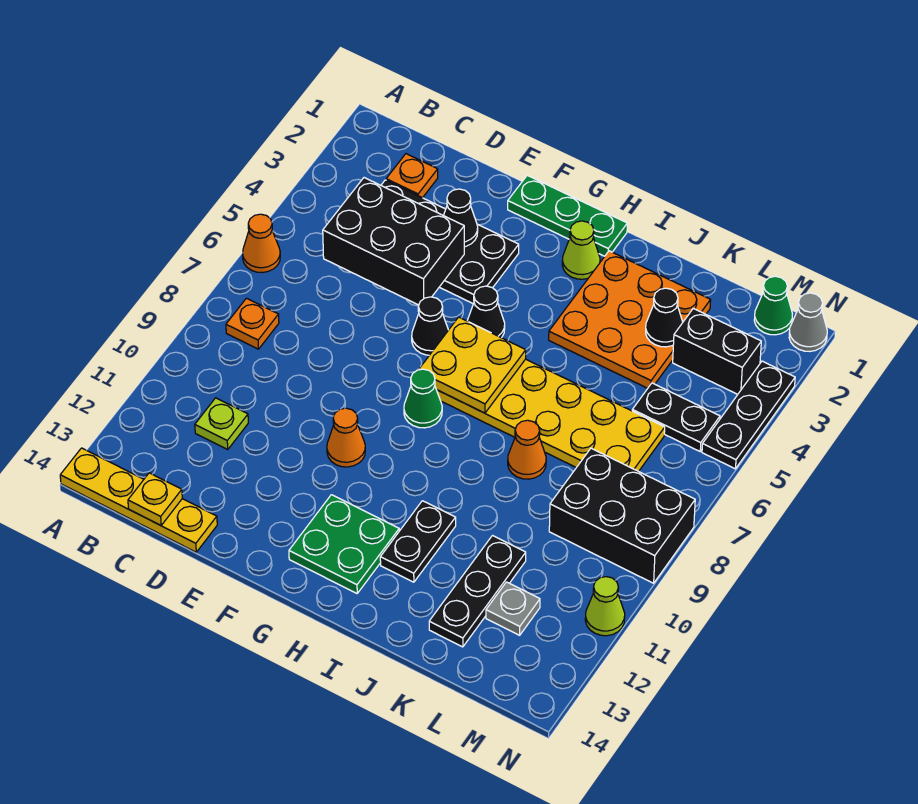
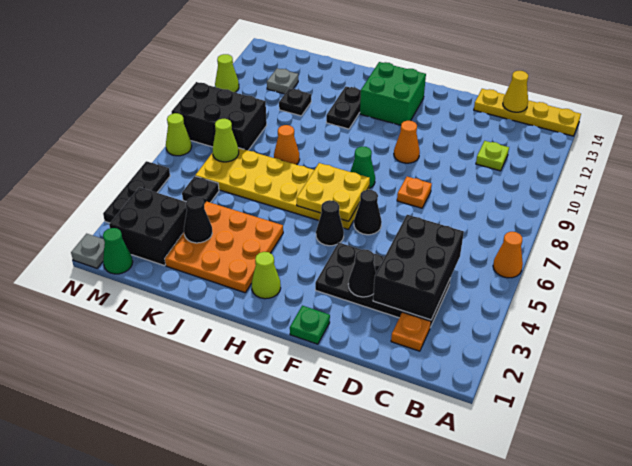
orange plate B8 level 1 -> orange plate E8 level 1
black brick C4:E5 level 2 -> black brick C3:D5 level 2
yellow plate C14 level 2 -> yellow cone C14 level 2
green plate F1:H1 level 1 -> green plate F1 level 1
green plate G12:H13 level 1 -> green brick G12:H13 level 1
black plate K11:K13 level 1 -> black plate K11 level 1
black brick L3:M3 level 1 -> black brick L2:M3 level 1
black plate L5:M5 level 1 -> black plate L5 level 1
none -> lime cone L7 level 2
grey cone N1 level 1 -> grey plate N1 level 1
none -> lime cone N7 level 1

